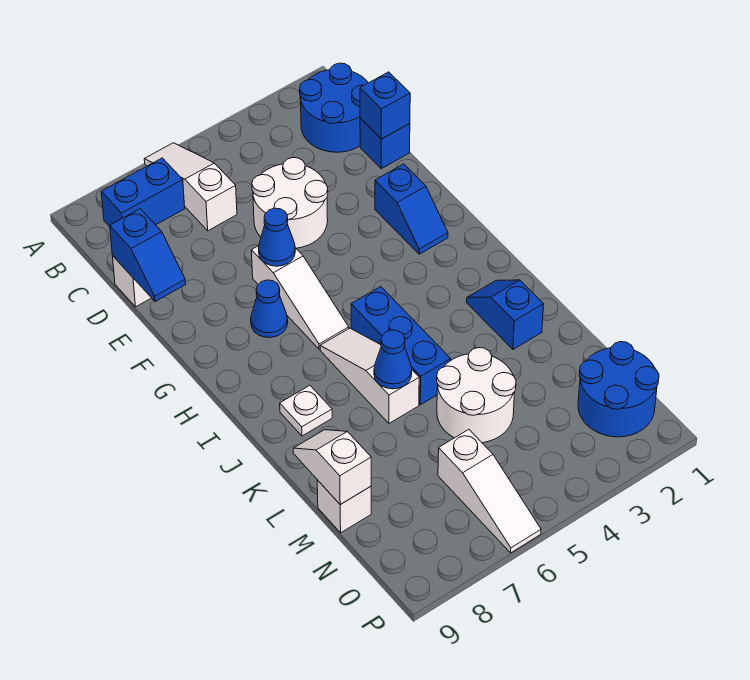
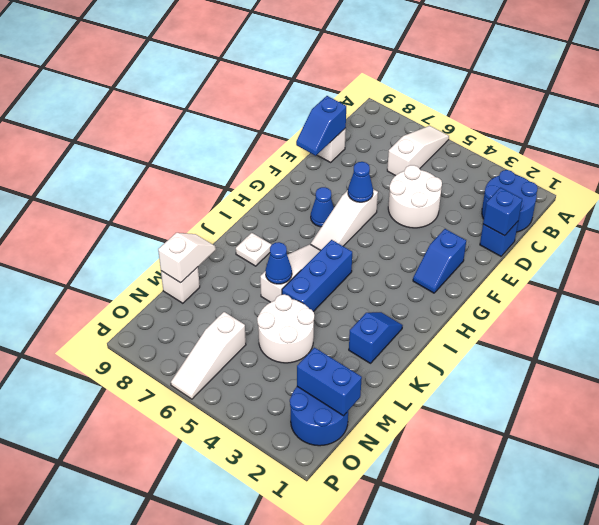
blue brick B7:B8 level 1 -> blue brick N1:N2 level 2

